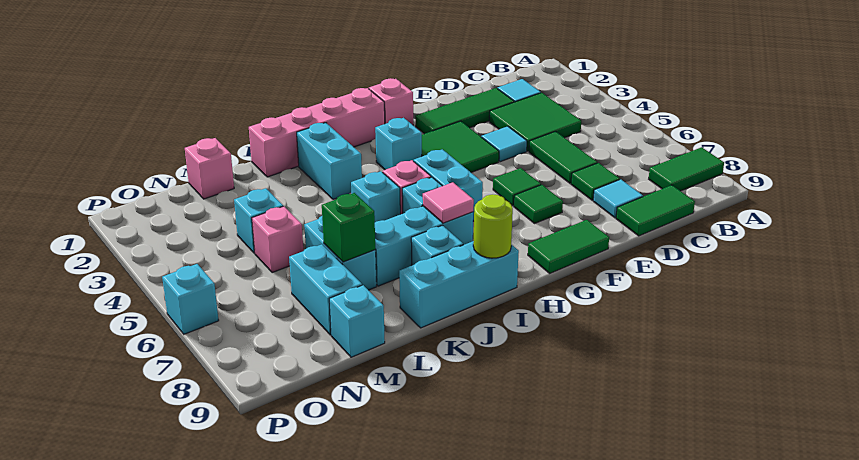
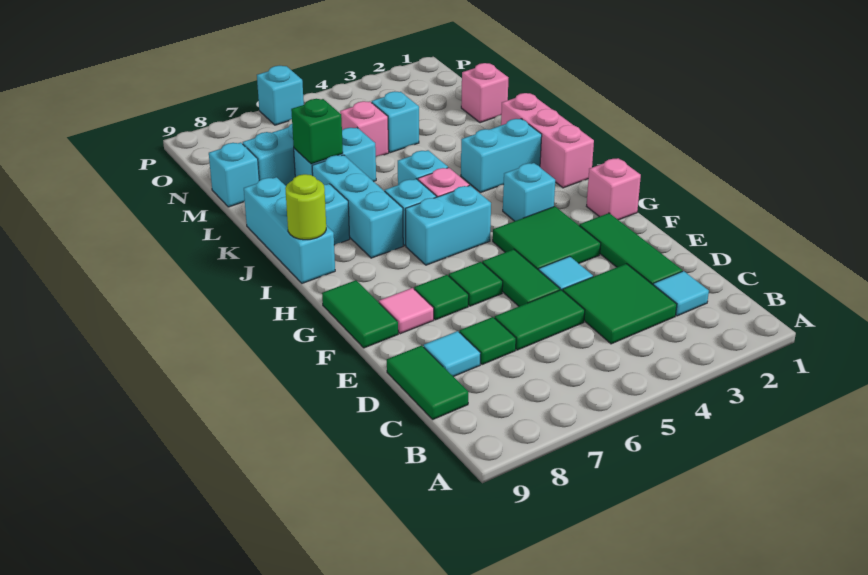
green tile A8:B8 level 1 -> green tile E5:F5 level 1
pink brick H1:K1 level 1 -> pink brick I1:K1 level 1
pink tile I7 level 2 -> pink tile F8 level 1

